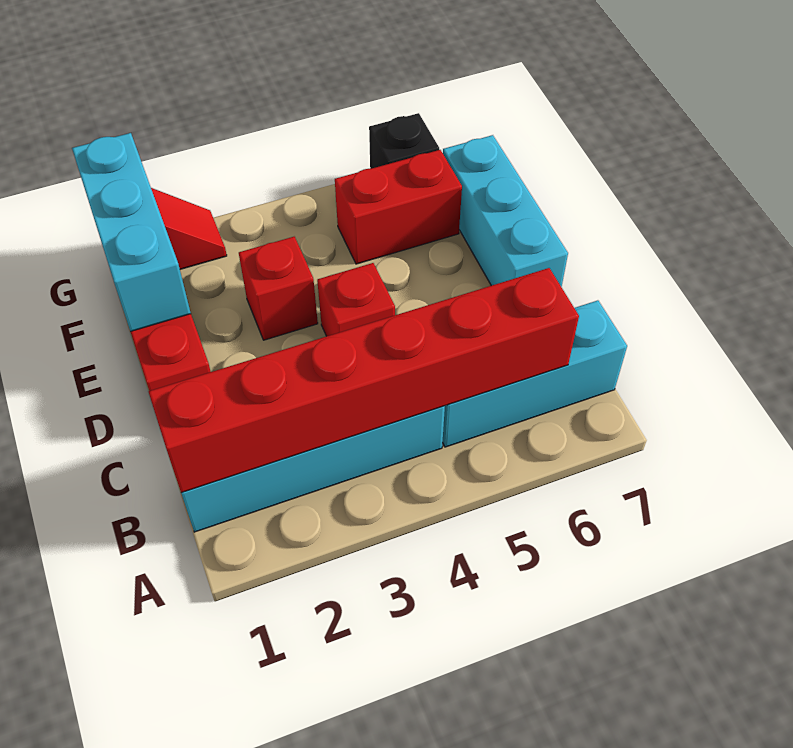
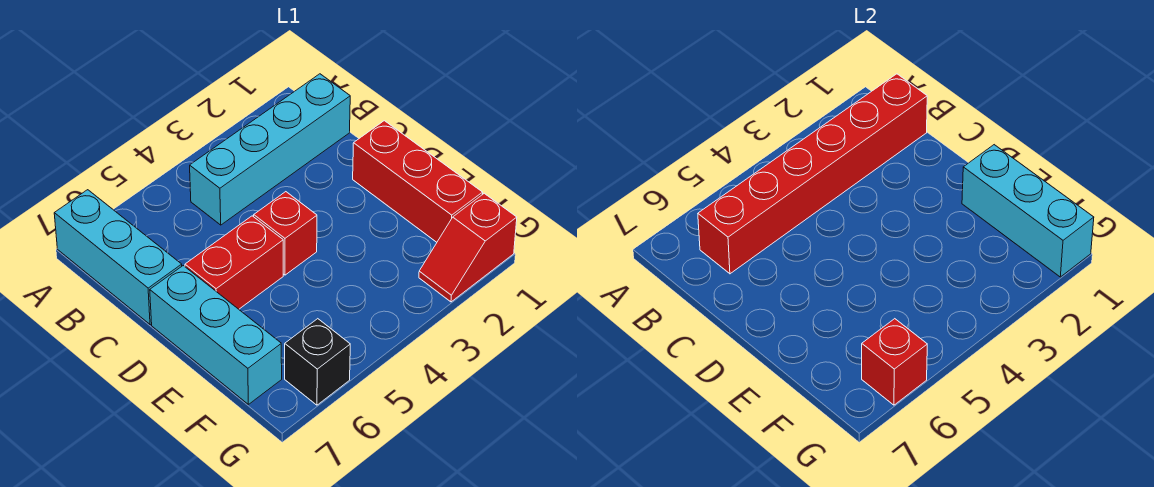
cyan brick B5:B7 level 1 -> cyan brick A7:C7 level 1
red brick E3 level 1 -> red brick G6 level 2
red brick F5:F6 level 1 -> red brick D5:D6 level 1

